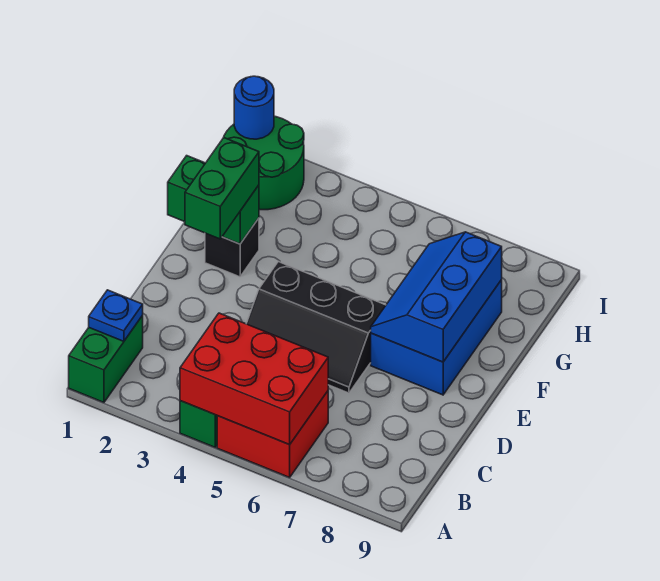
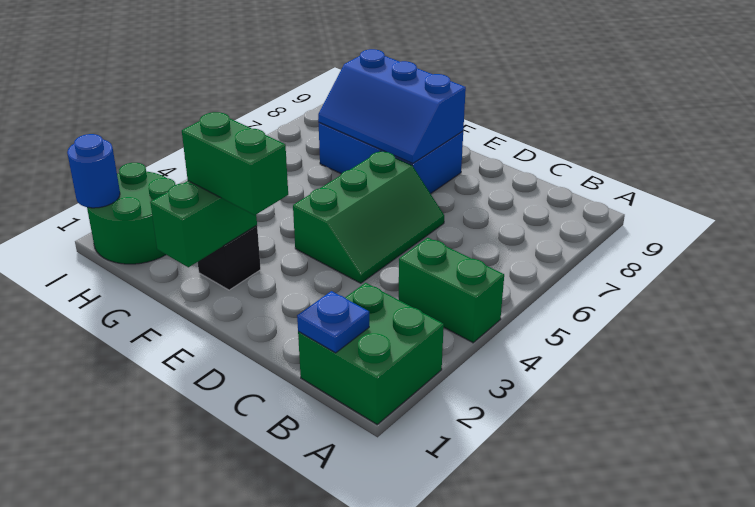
green brick A1:B1 level 1 -> green brick A1:B2 level 1
red brick A4:B6 level 2 -> none
red brick A5:B6 level 1 -> none
black slope D4:E6 level 1 top E -> green slope D4:E6 level 1 top E

